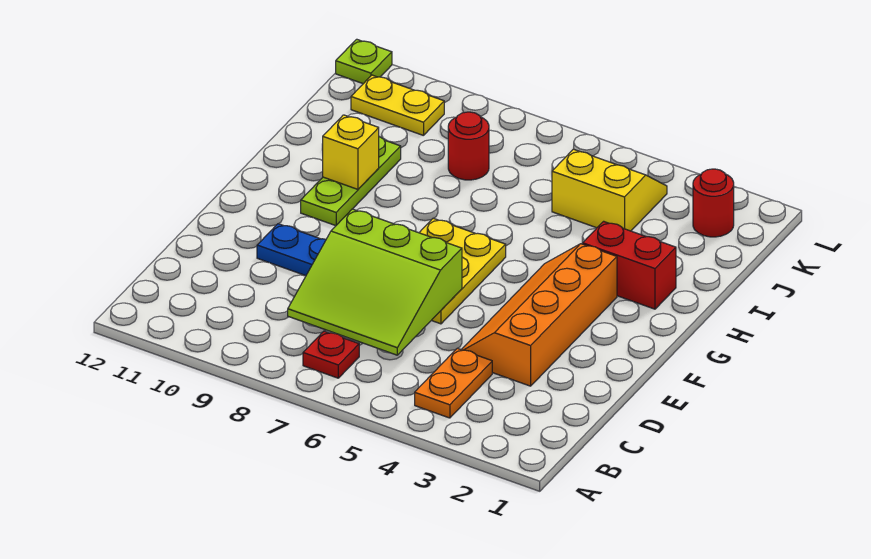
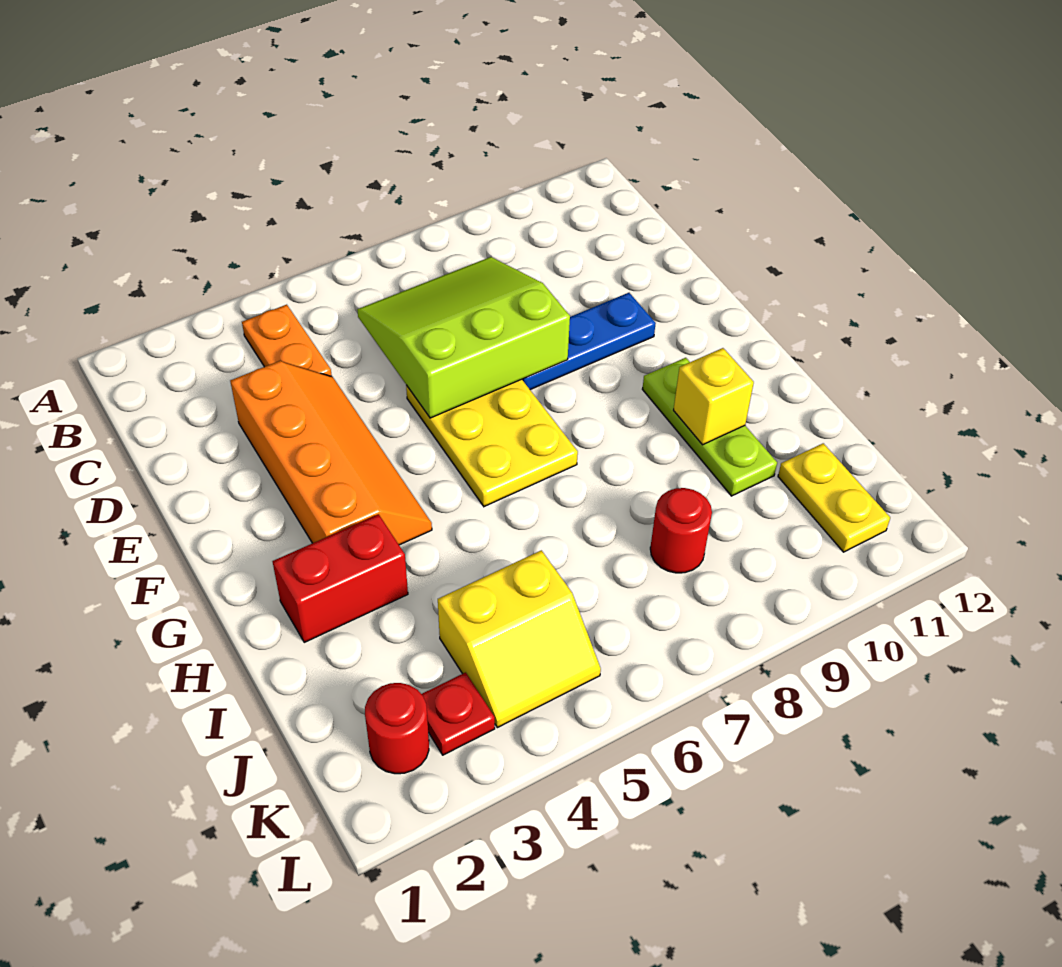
red plate B7 level 1 -> red plate K3 level 1
yellow plate K10:K11 level 1 -> yellow plate J11:K11 level 1
lime plate L12 level 1 -> none

